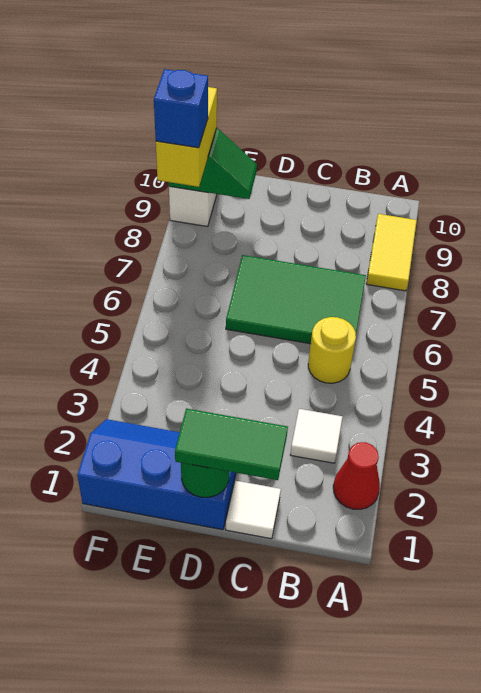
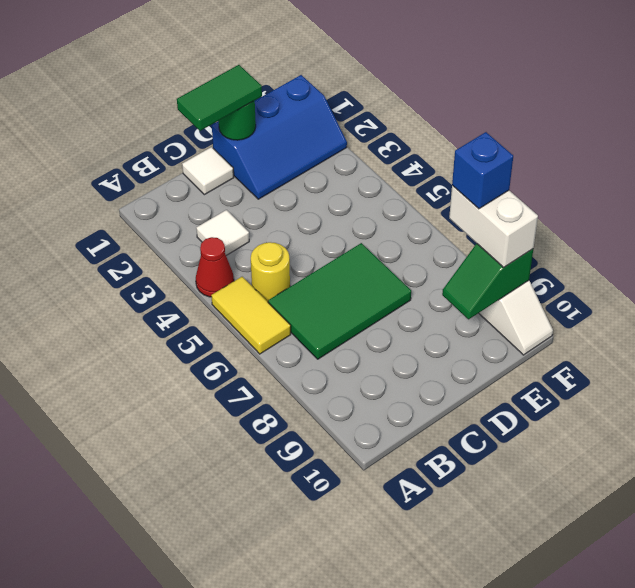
red cone A2 level 1 -> red cone A4 level 1
yellow tile A8:A9 level 1 -> yellow tile A5:A6 level 1
yellow brick F8:F9 level 3 -> white brick F8:F9 level 3

